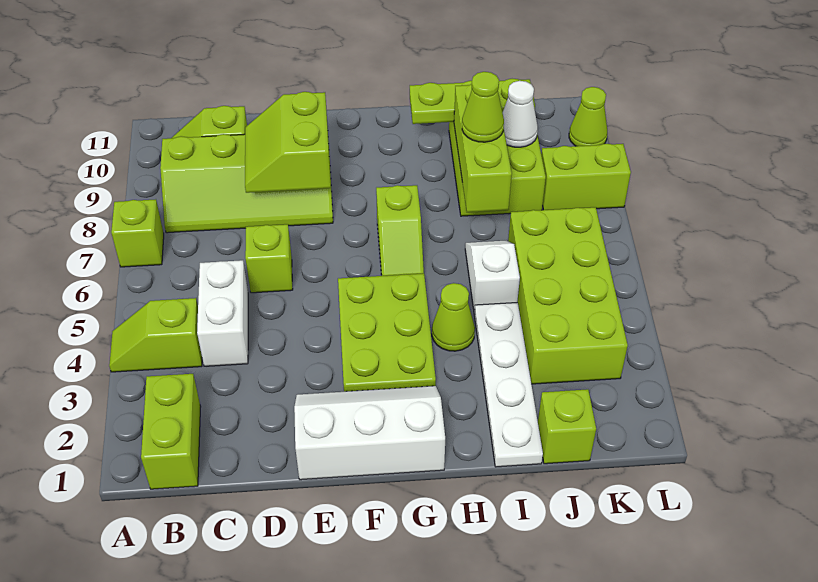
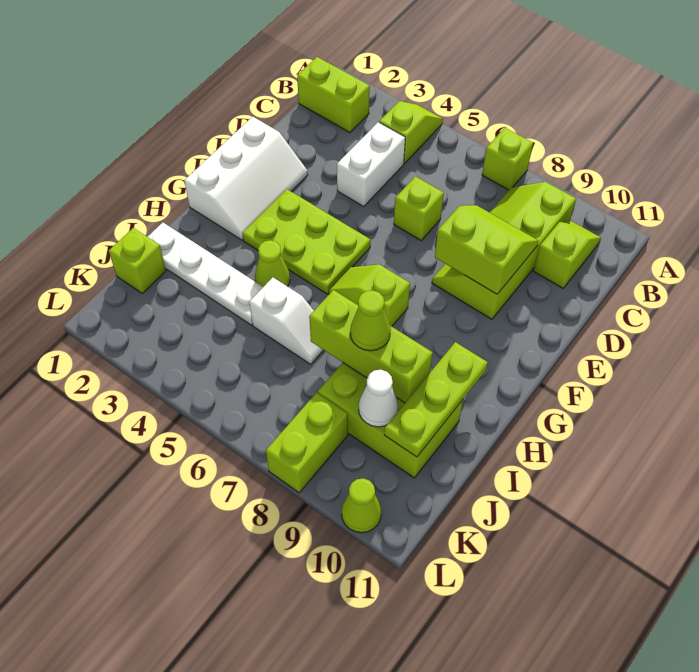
white brick C4:C5 level 1 -> white brick C4:D4 level 1
lime brick J3:K6 level 1 -> none

